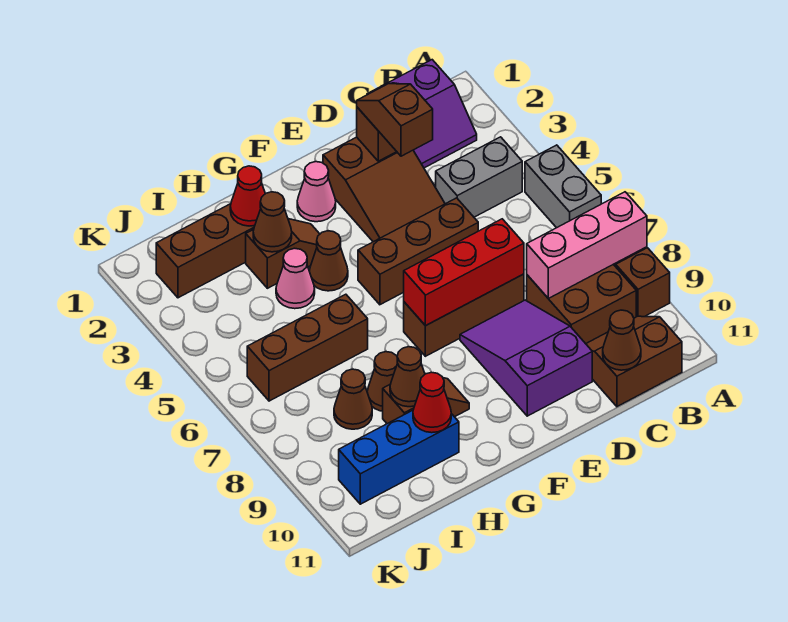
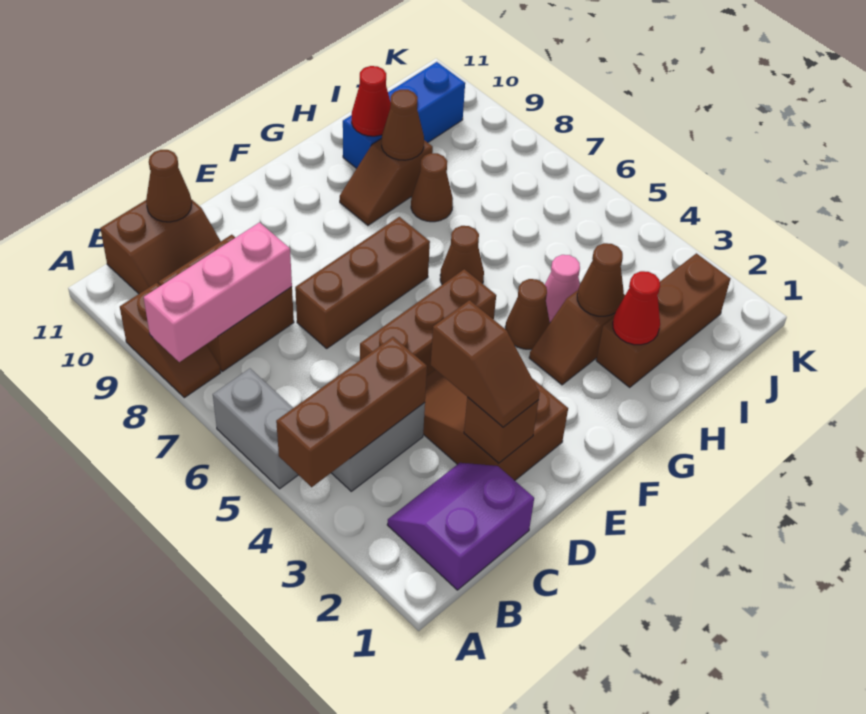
red brick D7:F7 level 2 -> none
purple slope D8:E10 level 1 top 10 -> none
pink cone F2 level 1 -> none
brown brick H6:J6 level 1 -> brown brick A4:C4 level 2
brown cone I8 level 1 -> brown cone G6 level 1

